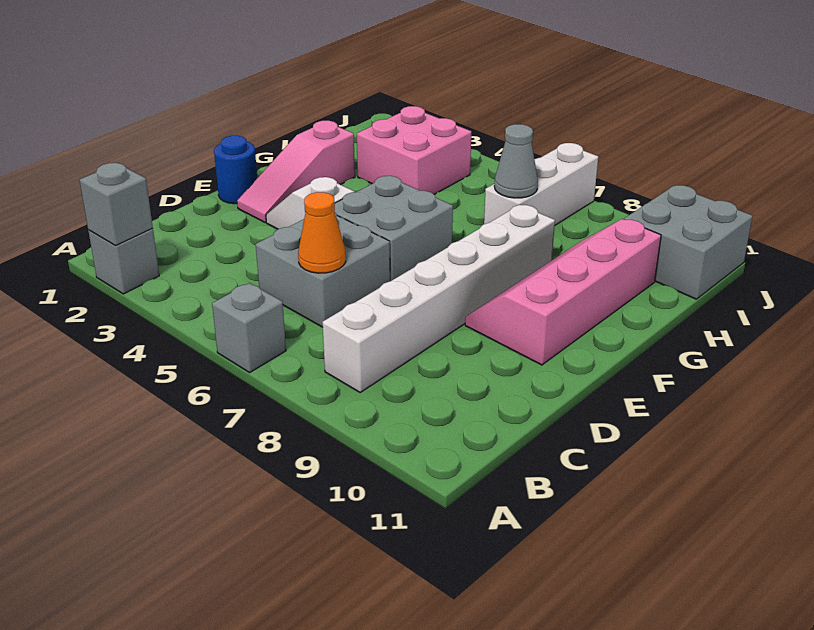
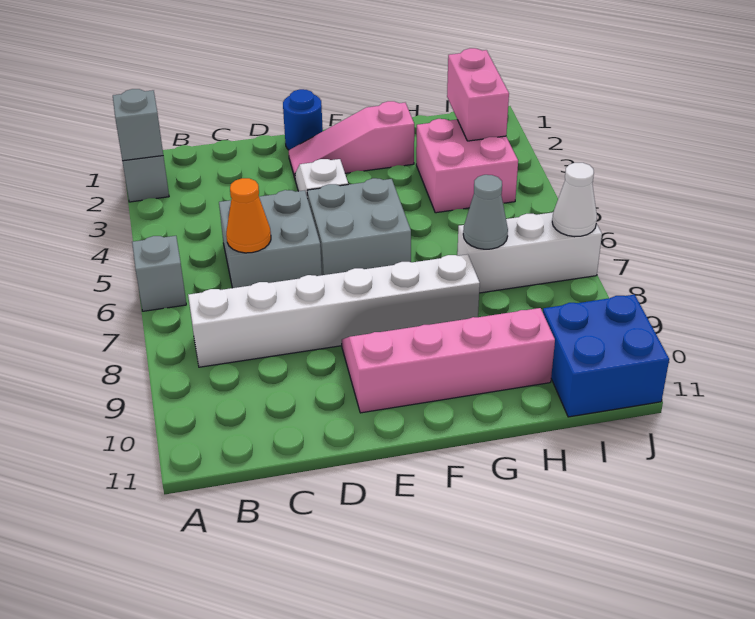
none -> pink brick I2:I3 level 2
grey brick I10:J11 level 1 -> blue brick I10:J11 level 1
none -> white cone J7 level 2

